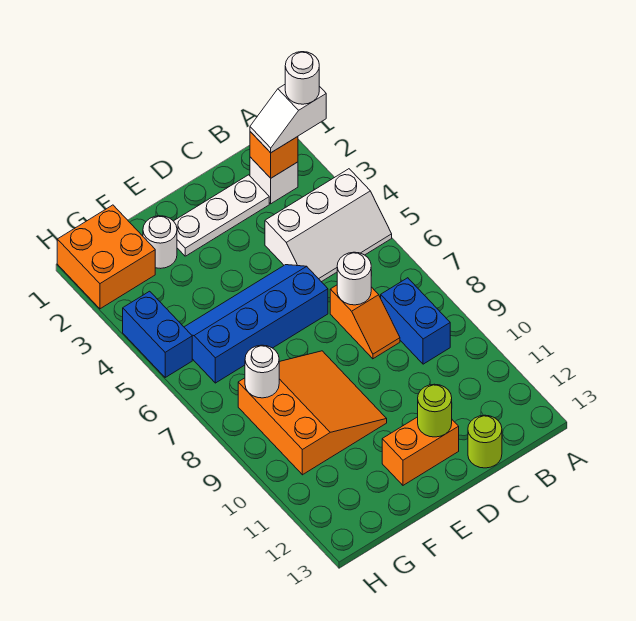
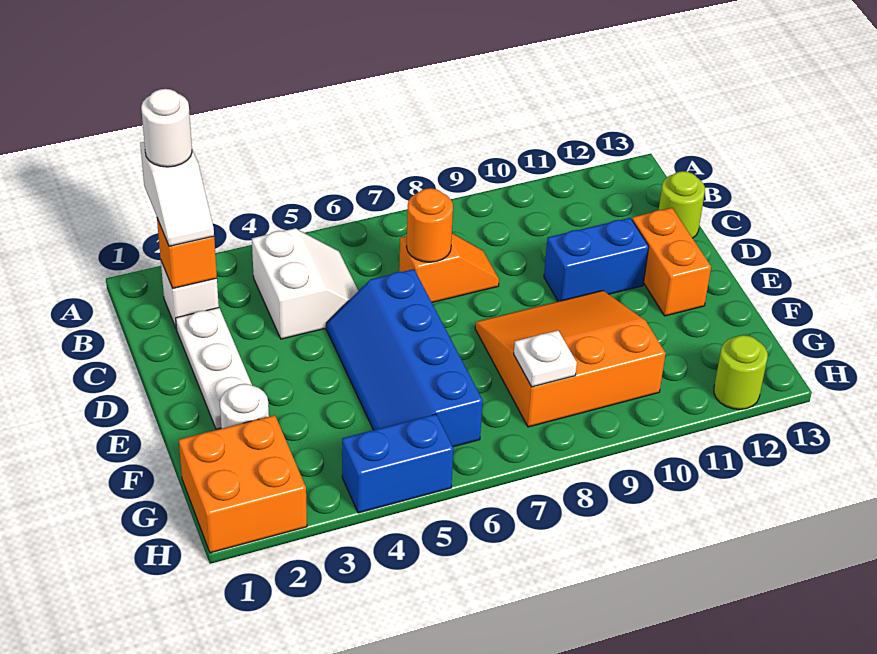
white slope A4:C5 level 1 top 4 -> white slope B4:C5 level 1 top 4
blue brick B8:B9 level 1 -> blue brick D10:D11 level 1
white round brick C7 level 2 -> orange round brick C7 level 2
lime round brick D12 level 2 -> lime round brick H12 level 1
white round brick G8 level 2 -> white plate G8 level 2

